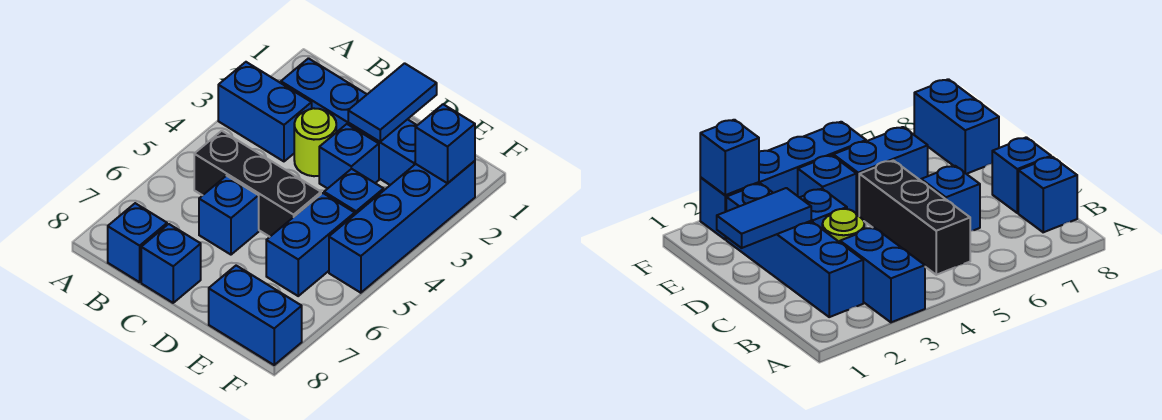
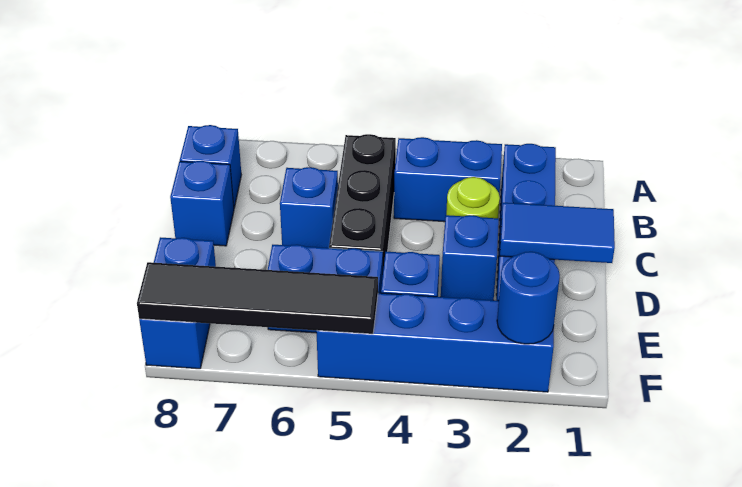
blue brick A3:B3 level 1 -> blue brick B3:B4 level 1
blue brick F2 level 2 -> blue round brick F2 level 2
none -> black tile F5:F8 level 2

